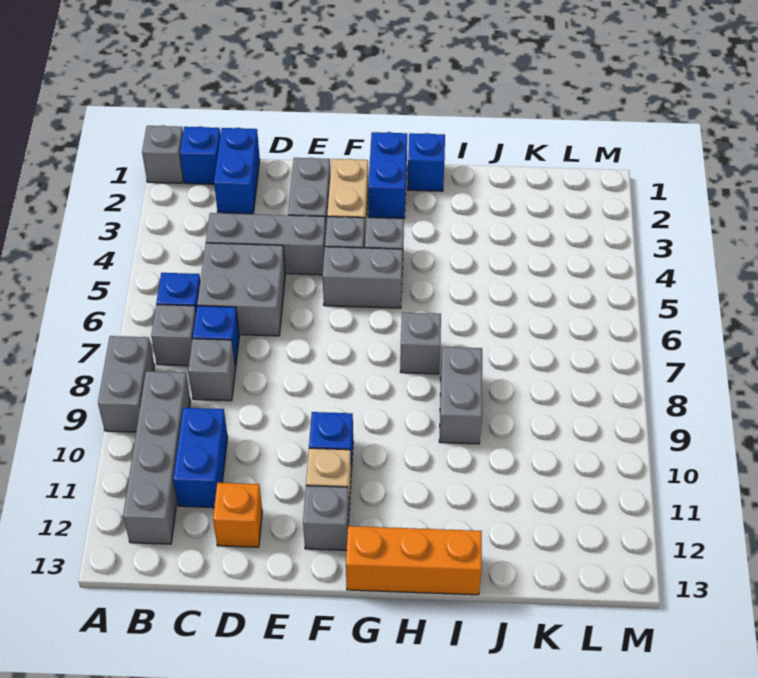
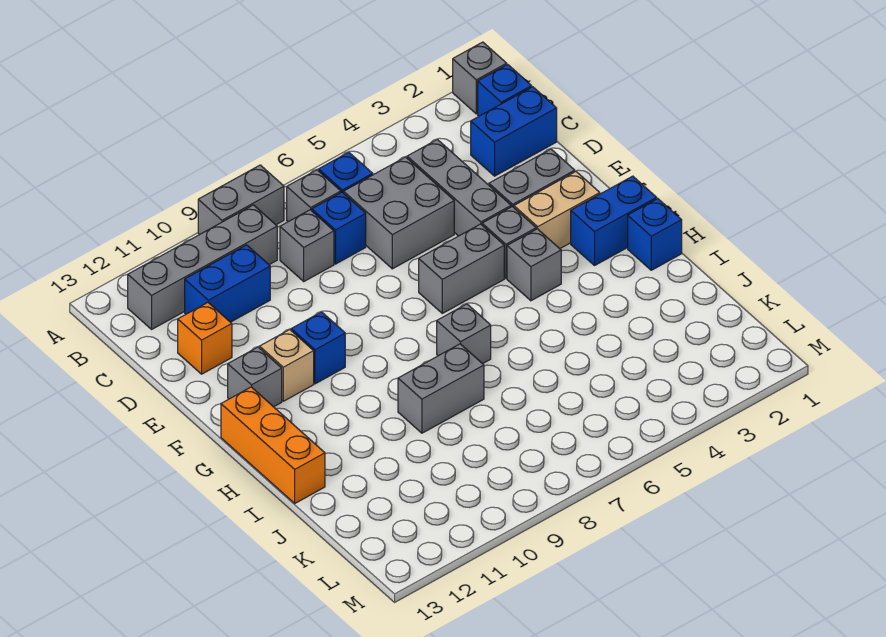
grey brick F5:G5 level 1 -> grey brick F5:F6 level 1

